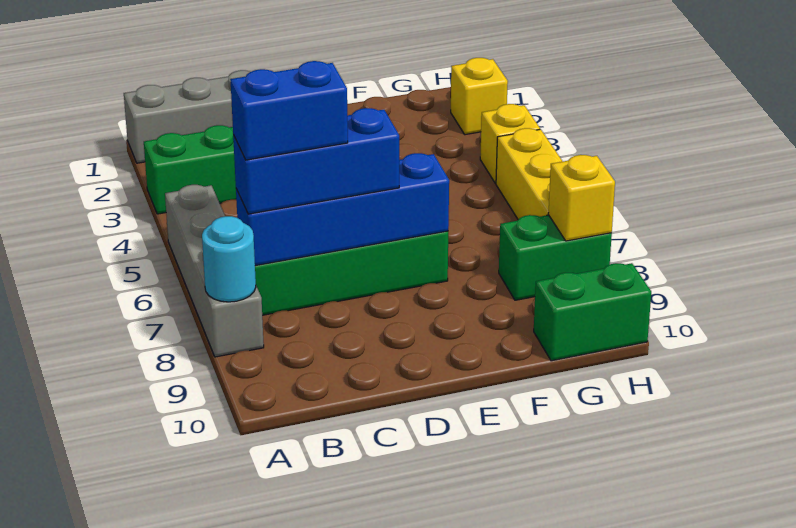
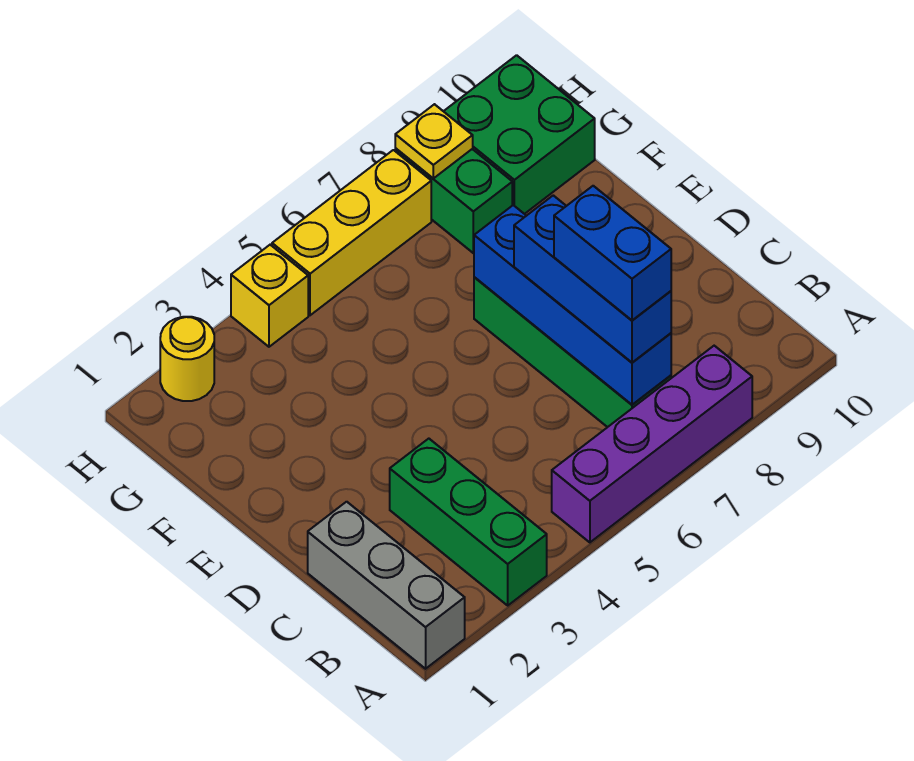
grey brick A5:A8 level 1 -> purple brick A5:A8 level 1
cyan round brick A8 level 2 -> none
green brick G10:H10 level 1 -> green brick G9:H10 level 1
yellow brick H2 level 1 -> yellow round brick H2 level 1
yellow brick H8 level 2 -> yellow plate H8 level 2

